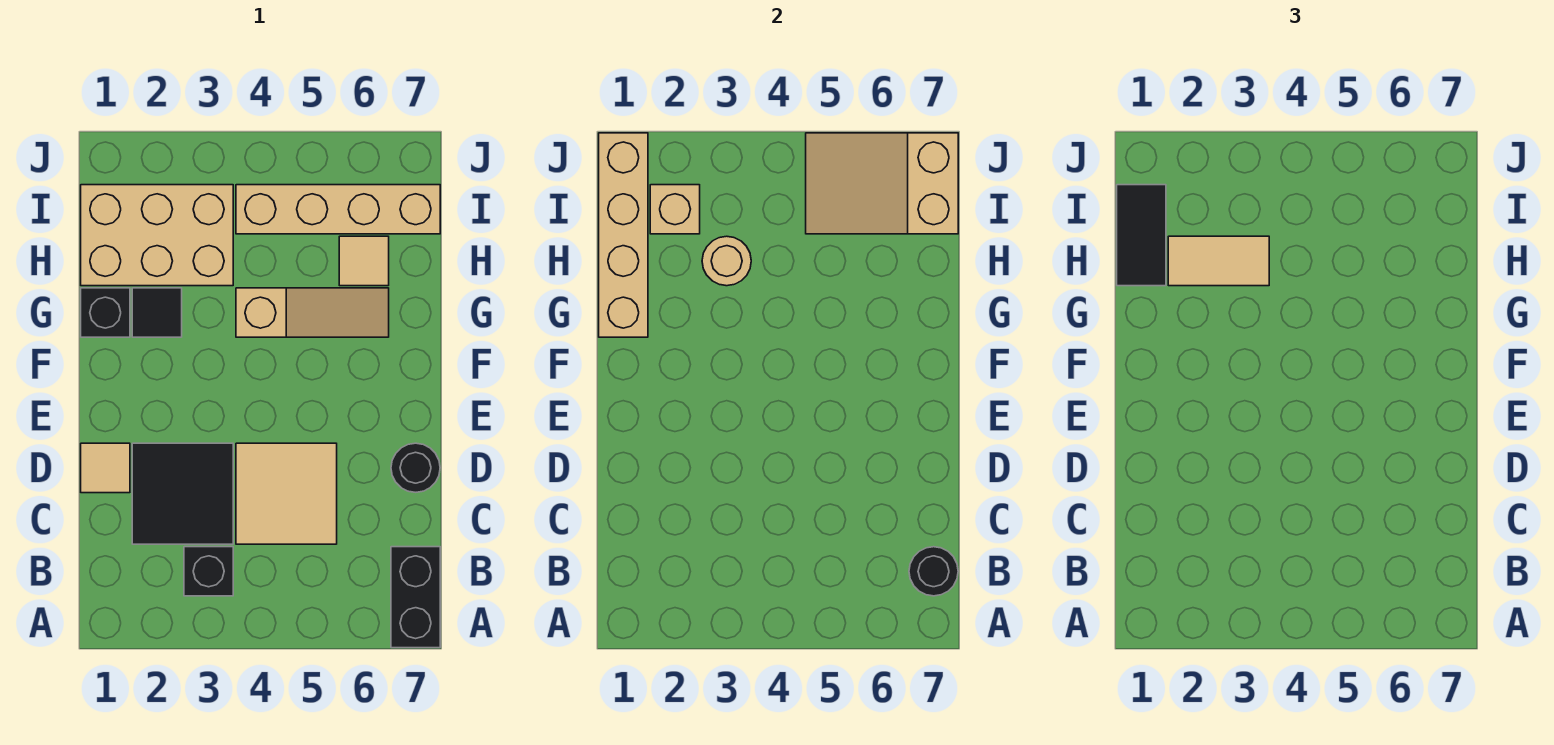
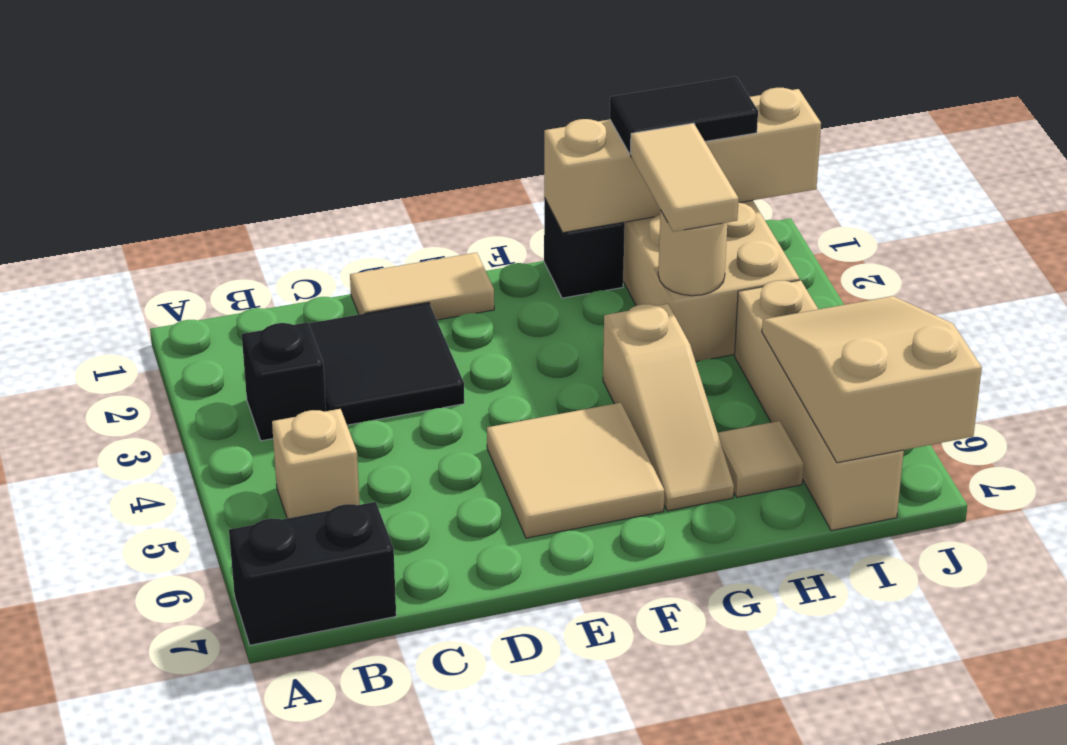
black round brick B7 level 2 -> none
tan tile C4:D5 level 1 -> tan tile E5:F6 level 1
tan tile D1 level 1 -> tan tile D1:E1 level 1
black round brick D7 level 1 -> none
black tile G2 level 1 -> none
tan brick I2 level 2 -> tan brick B5 level 1

